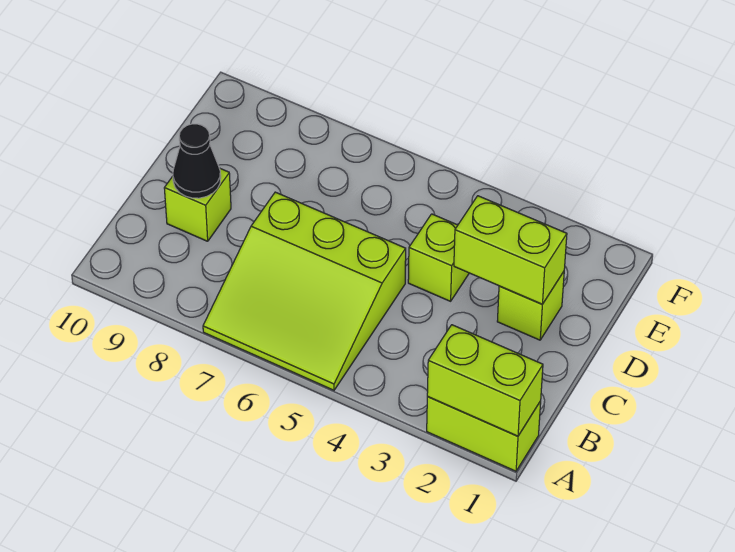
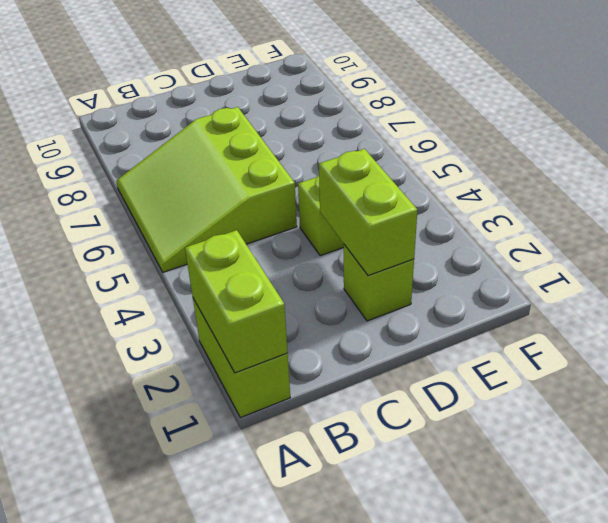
lime brick C9 level 1 -> none
black cone C9 level 2 -> none

